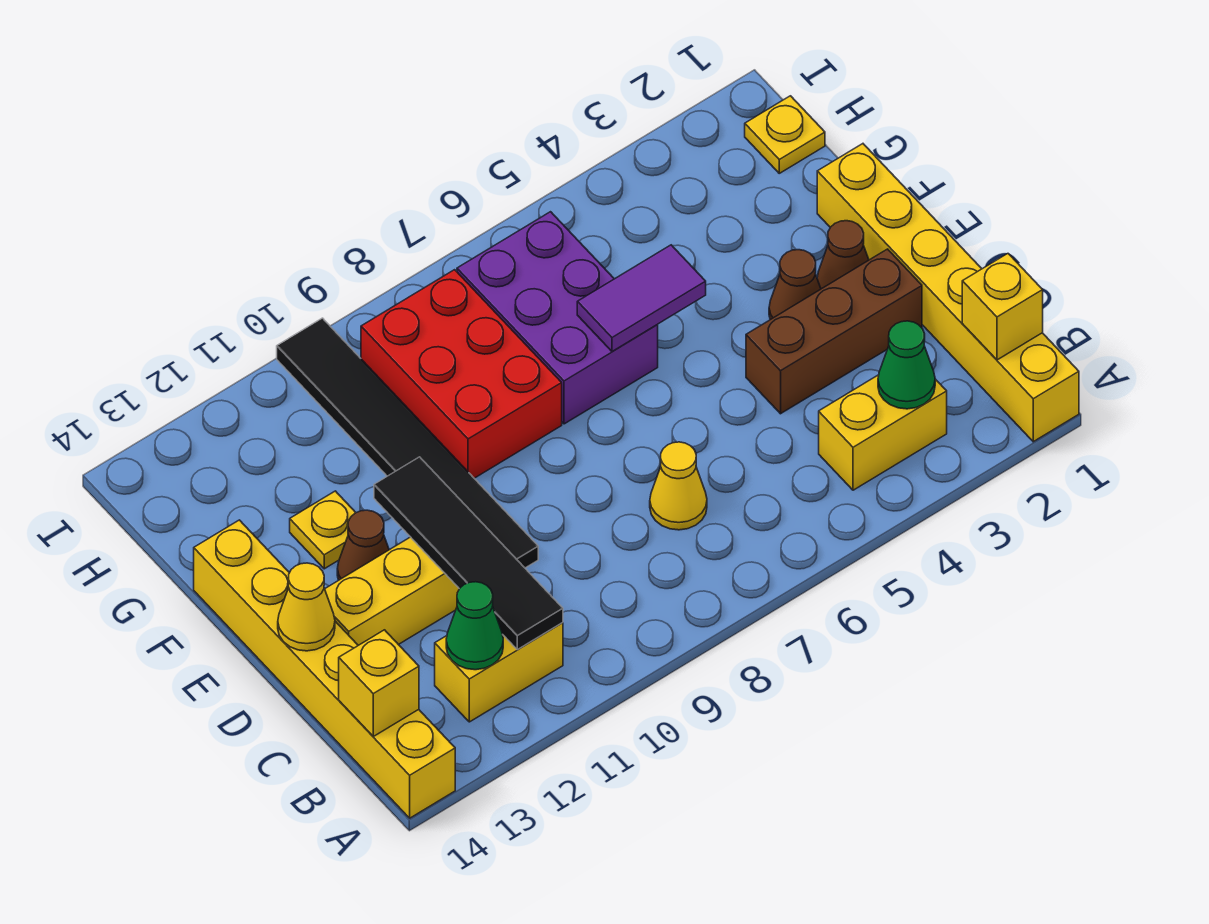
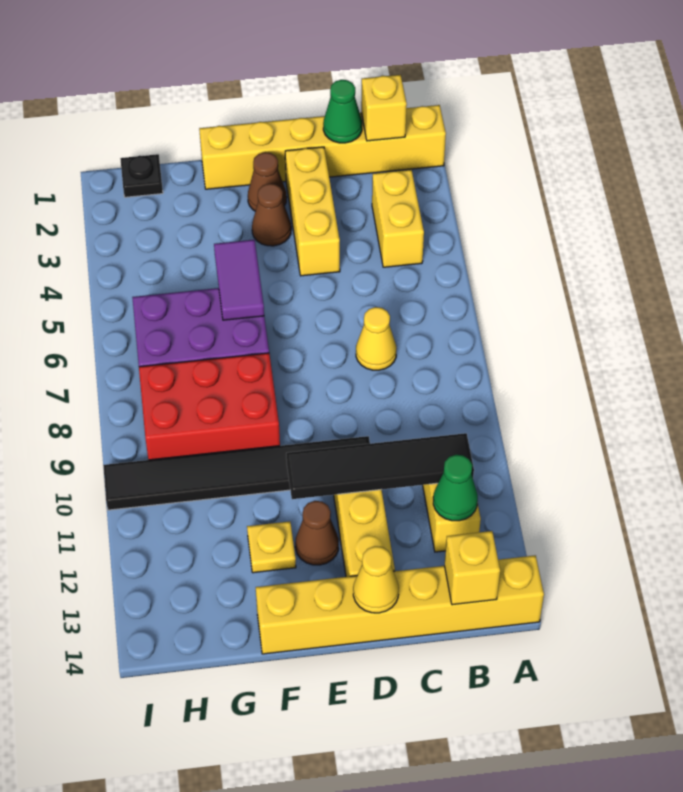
green cone B3 level 2 -> green cone C1 level 2
brown brick D2:D4 level 1 -> yellow brick D2:D4 level 1
yellow plate H1 level 1 -> black plate H1 level 1

